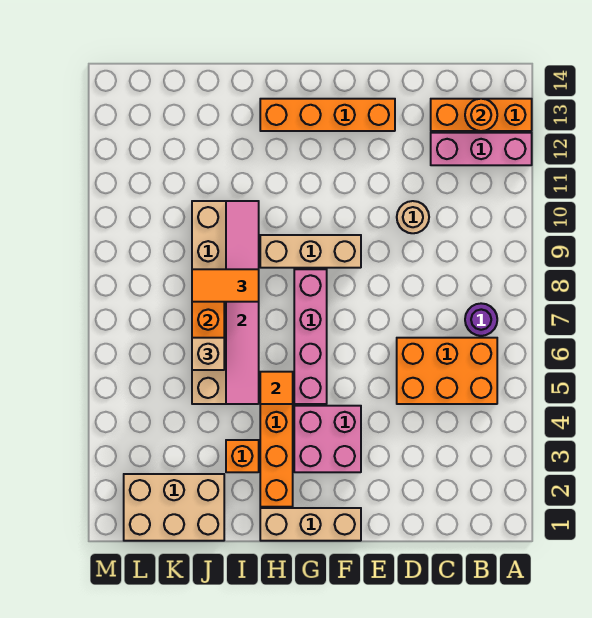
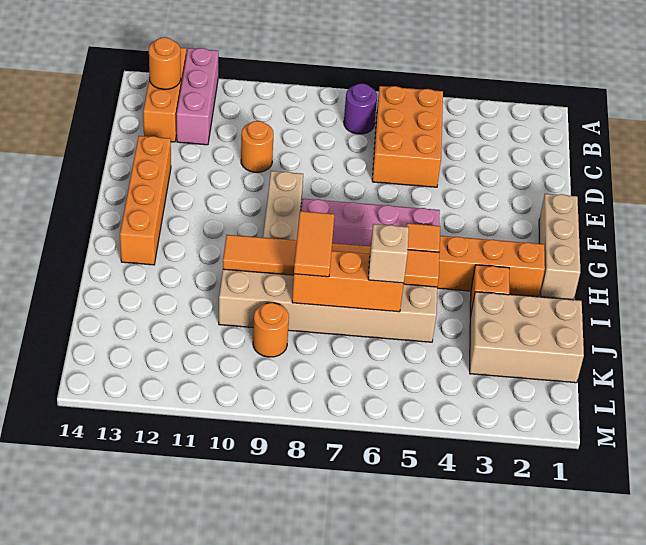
tan round brick D10 level 1 -> orange round brick D10 level 1
pink brick F3:G4 level 1 -> none
pink tile I5:I10 level 2 -> orange tile I5:I10 level 2
tan brick J1:L2 level 1 -> tan brick J1:K3 level 1
none -> orange round brick K9 level 1

